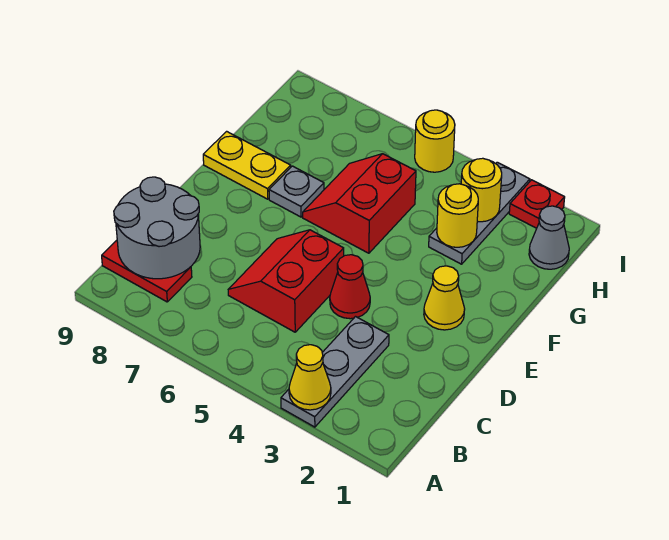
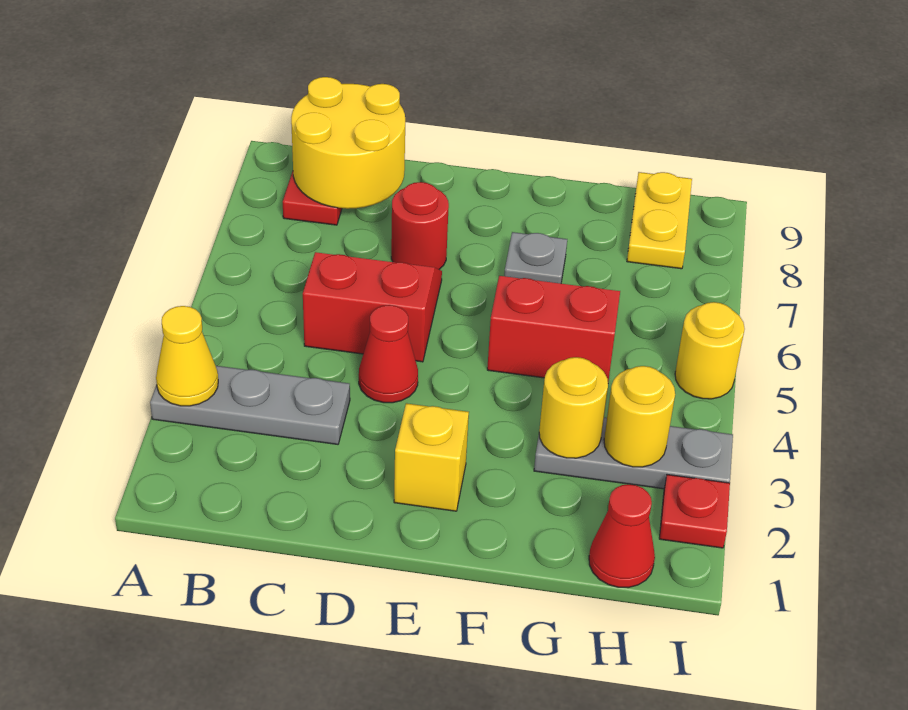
grey round brick B8:C9 level 2 -> yellow round brick B8:C9 level 2
none -> red round brick D7 level 1
yellow cone E2 level 1 -> yellow brick E2 level 1
yellow plate F8:F9 level 1 -> yellow plate H8:H9 level 1
grey cone H1 level 1 -> red cone H1 level 1

